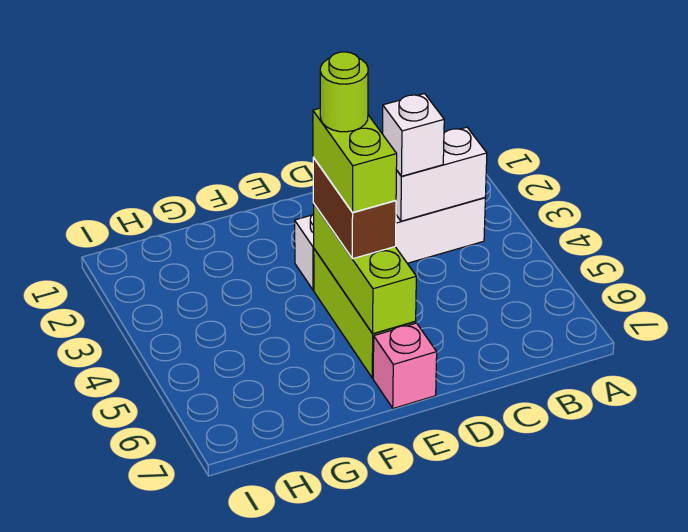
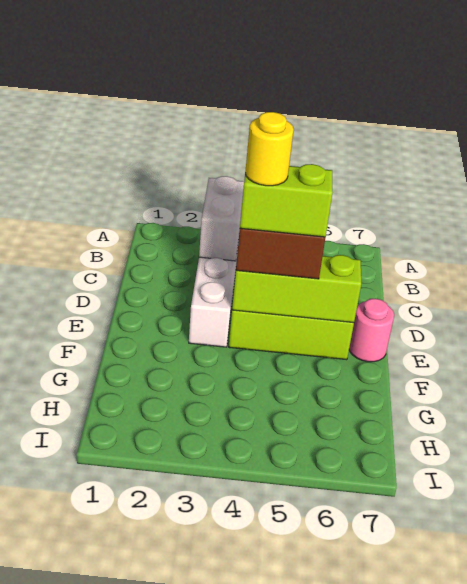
white brick C3 level 3 -> none
lime round brick E4 level 5 -> yellow round brick E4 level 5
pink brick E7 level 1 -> pink round brick E7 level 1

